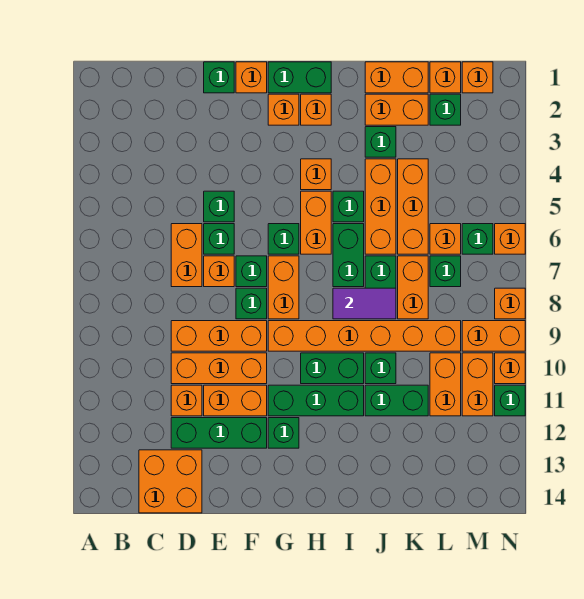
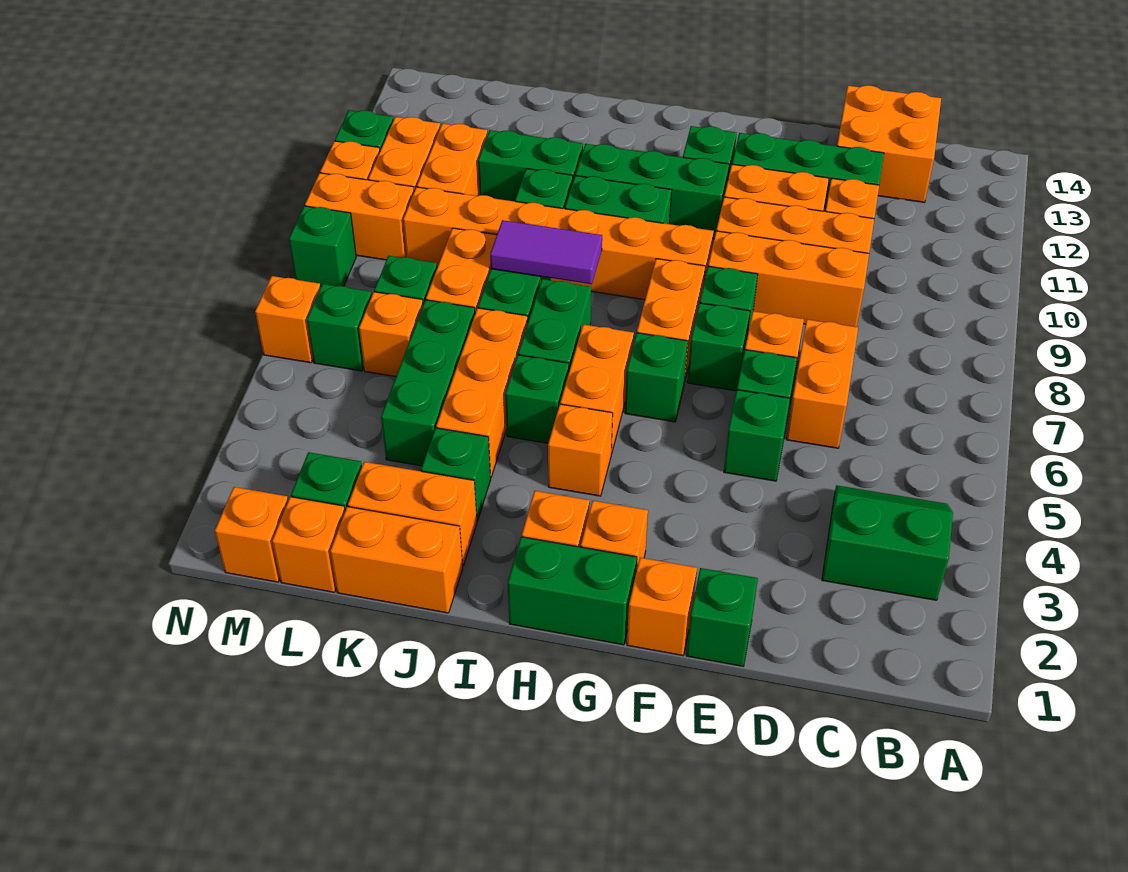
none -> green slope B3:C4 level 1 top 3
orange brick K4:K6 level 1 -> green brick K4:K6 level 1
orange brick N8 level 1 -> green brick N8 level 1

